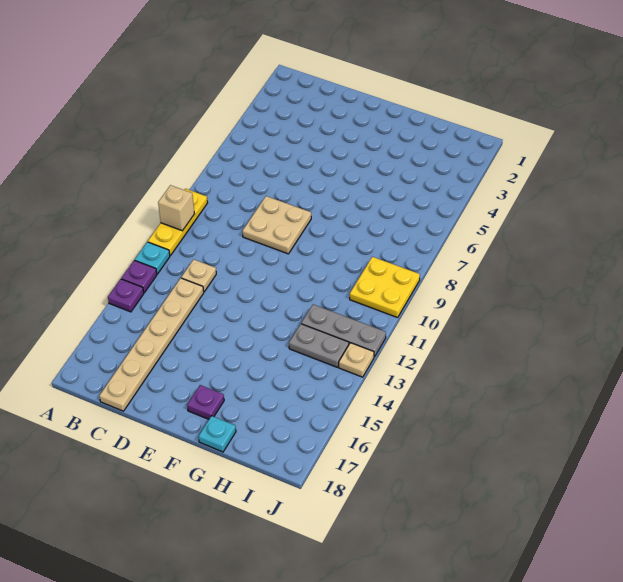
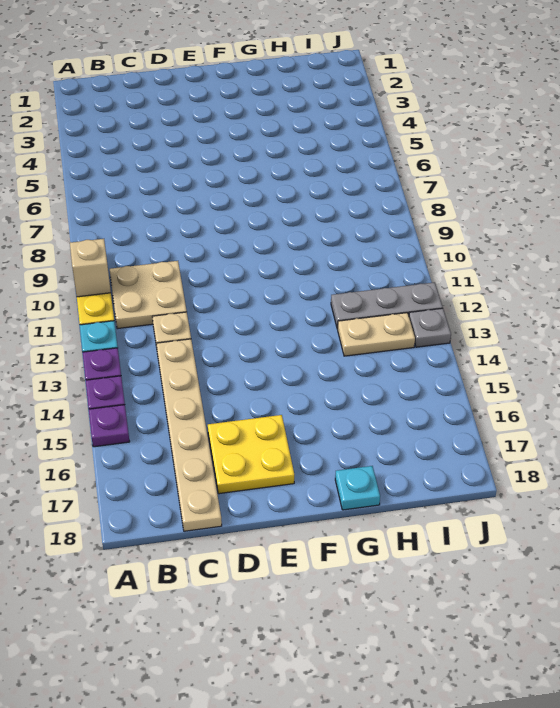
tan plate D8:E9 level 1 -> tan plate B10:C11 level 1
purple plate F17 level 1 -> purple plate A15 level 1
grey plate H13:I13 level 1 -> tan plate H13:I13 level 1
yellow plate I9:J10 level 1 -> yellow plate D16:E17 level 1
tan plate J13 level 1 -> grey plate J13 level 1

